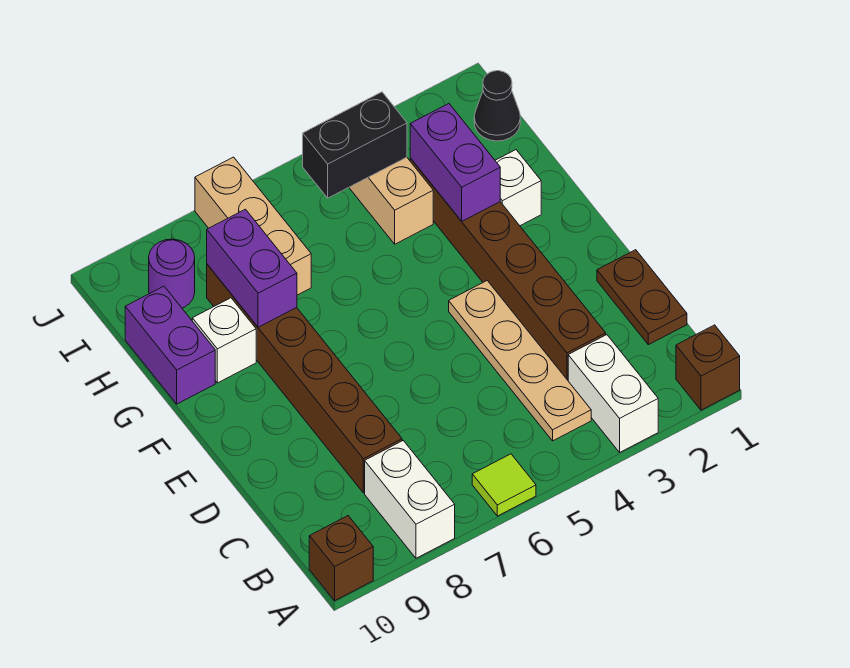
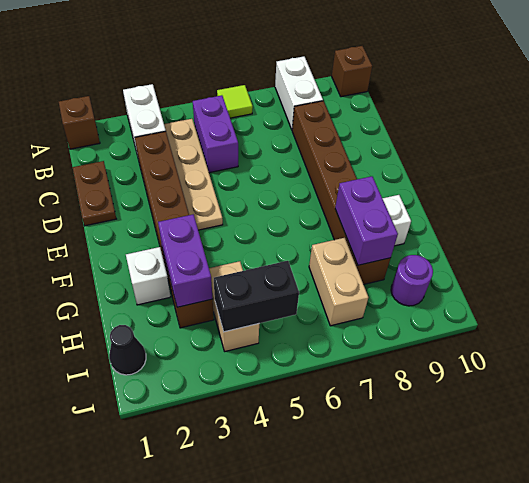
purple brick G10:H10 level 1 -> purple brick B5:C5 level 1
tan brick H7:J7 level 1 -> tan brick H7:I7 level 1

